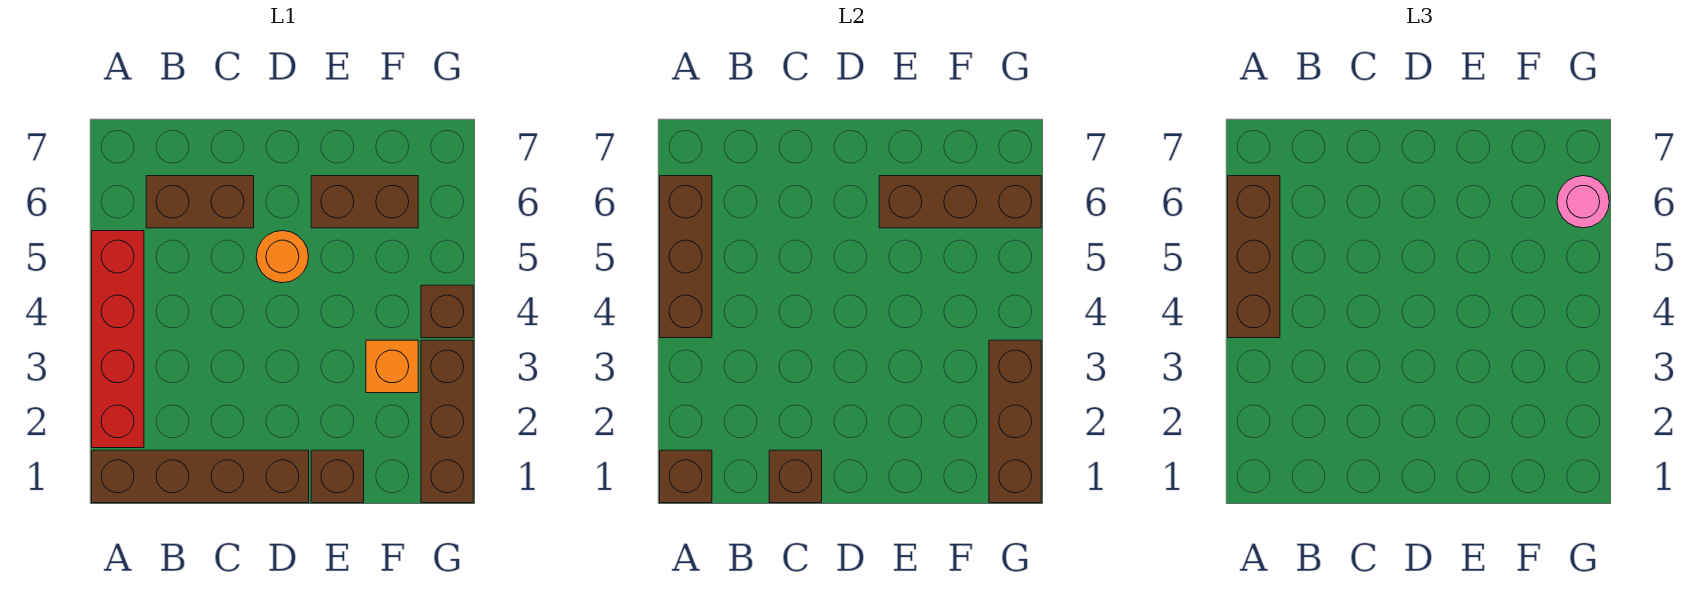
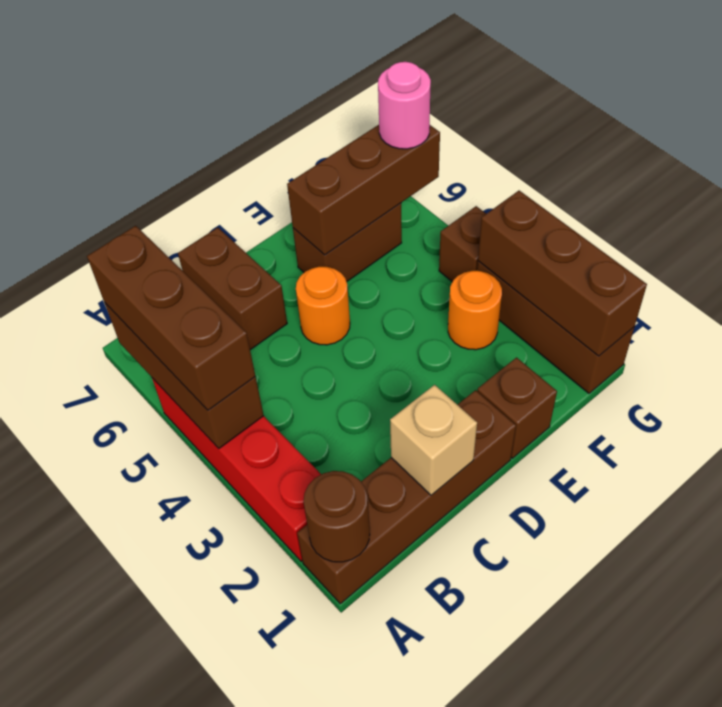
brown brick A1 level 2 -> brown round brick A1 level 2
brown brick B6:C6 level 1 -> brown brick C6:C7 level 1
brown brick C1 level 2 -> tan brick C1 level 2
orange brick F3 level 1 -> orange round brick F3 level 1

